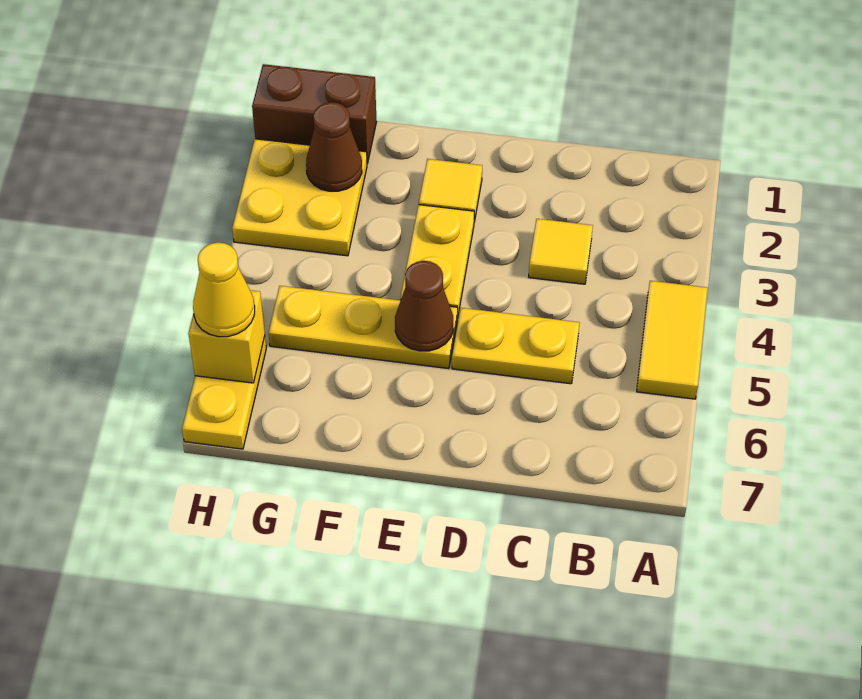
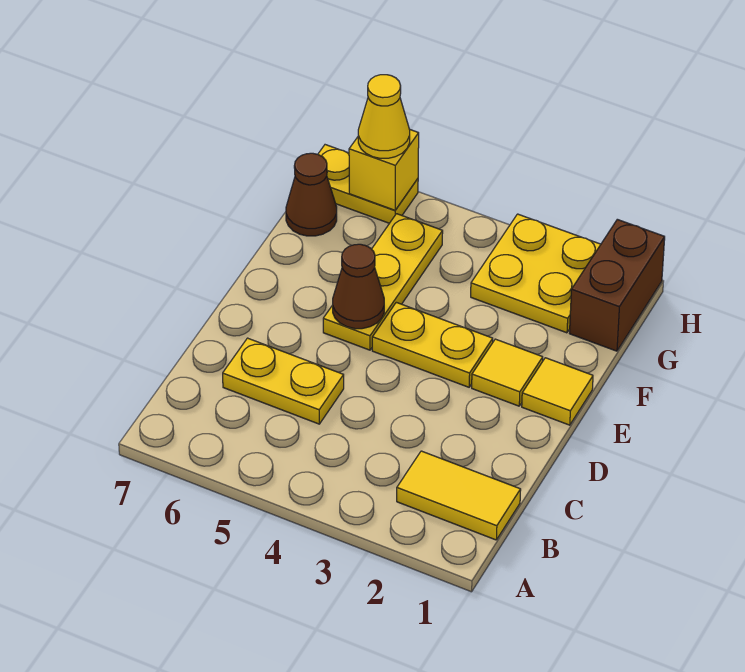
yellow tile A4:A5 level 1 -> yellow tile B1:B2 level 1
yellow tile C3 level 1 -> yellow tile E1 level 1
yellow plate C5:D5 level 1 -> yellow plate C5:C6 level 1
brown cone G2 level 2 -> brown cone G7 level 1

